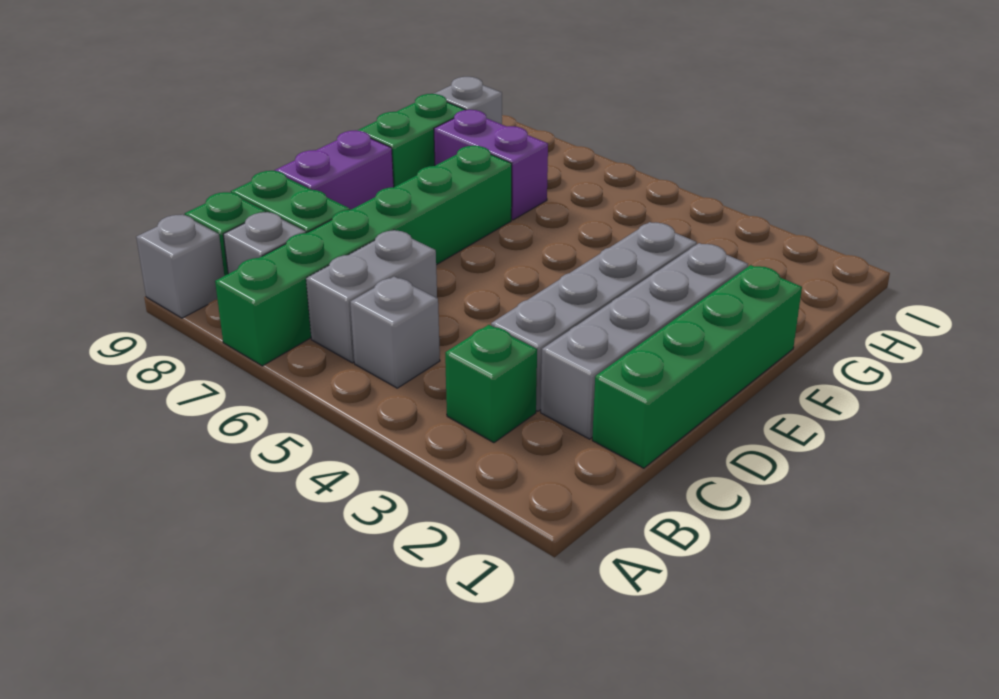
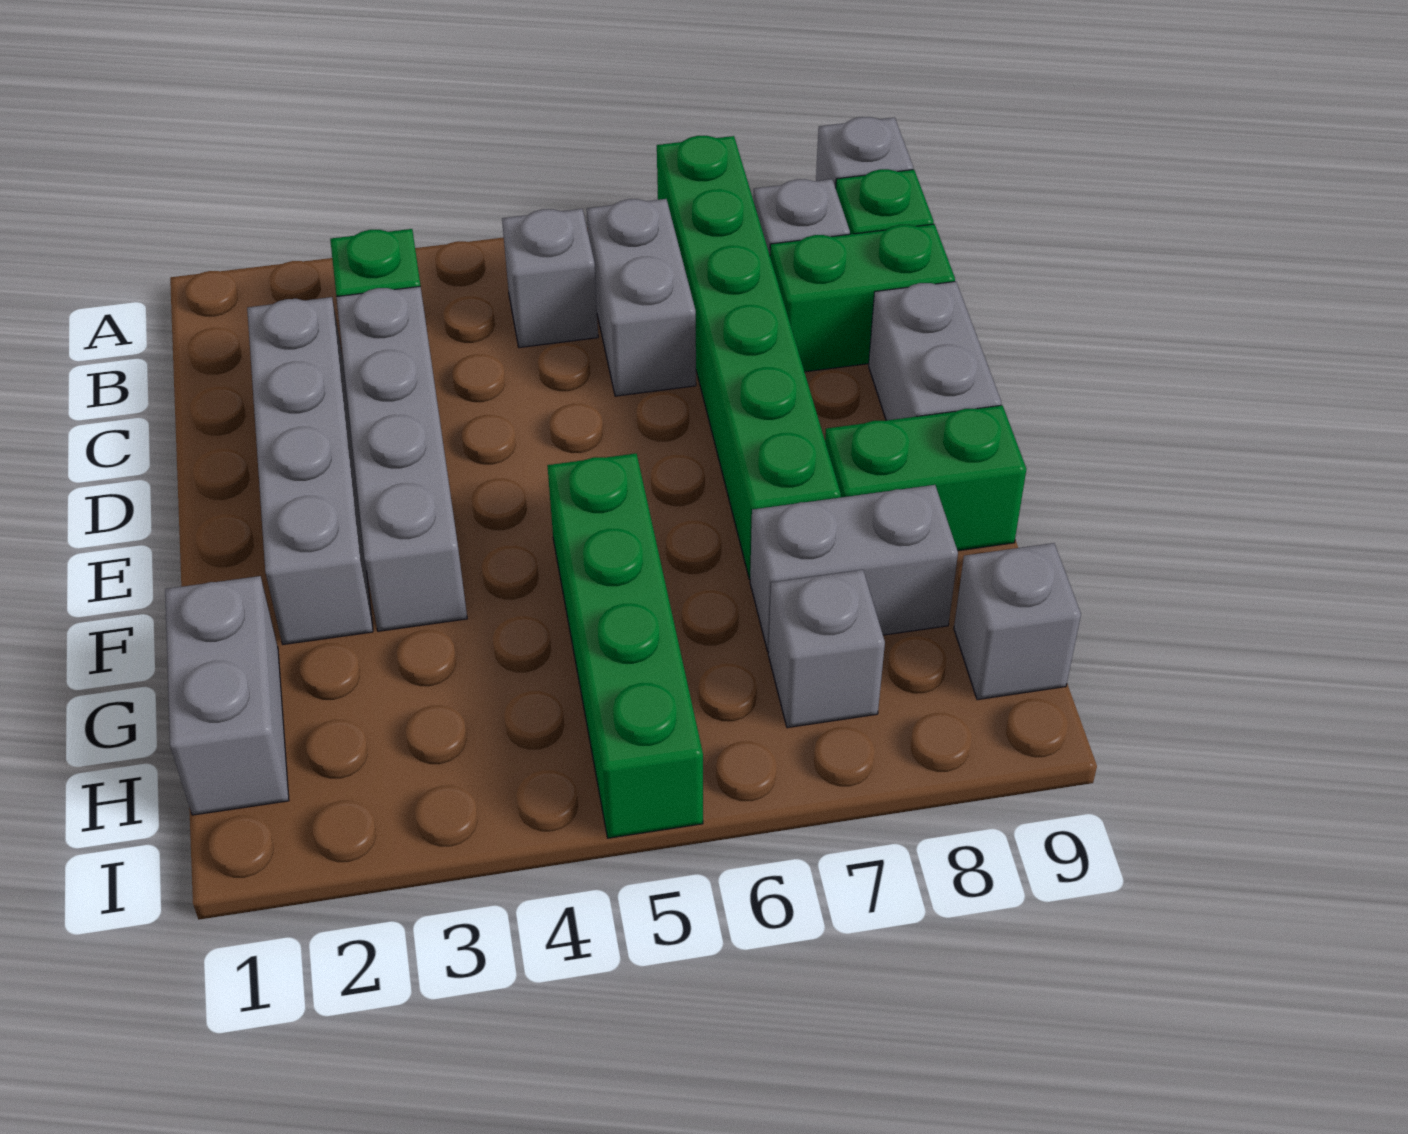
green brick C1:F1 level 1 -> green brick F5:I5 level 1
purple brick D9:E9 level 1 -> grey brick D9:E9 level 1
green brick F9:G9 level 1 -> green brick F8:F9 level 1
none -> grey brick G1:H1 level 1
purple brick G7:G8 level 1 -> grey brick G7:G8 level 1
none -> grey brick H7 level 1

